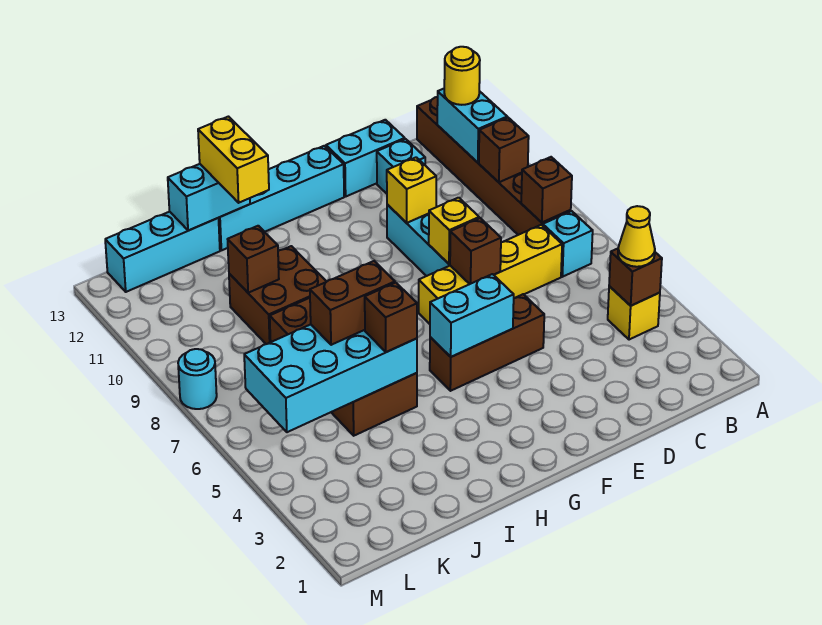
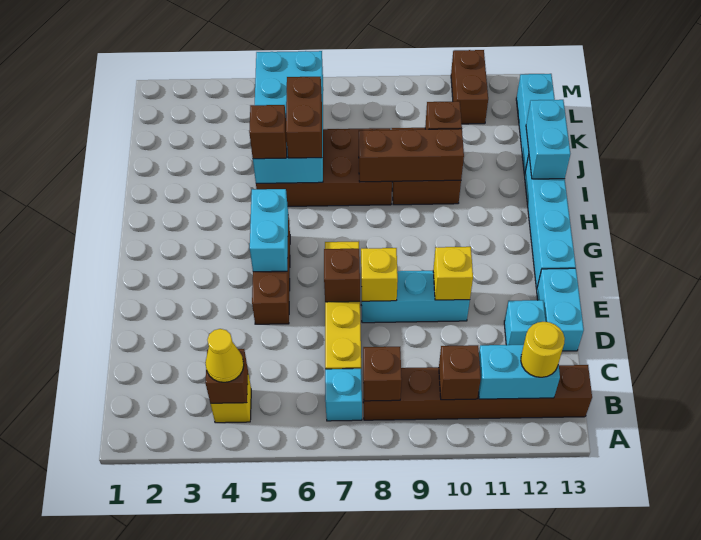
none -> brown brick I8:I10 level 2
yellow brick I12:I13 level 3 -> none
none -> brown brick L11:M11 level 1
cyan round brick M8 level 1 -> none

